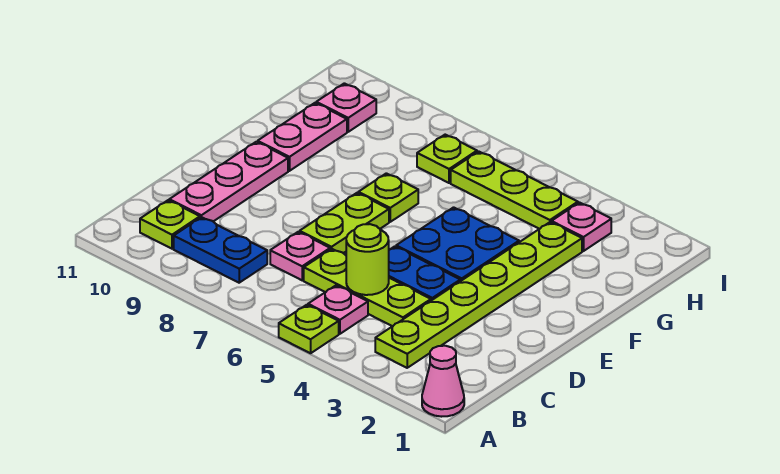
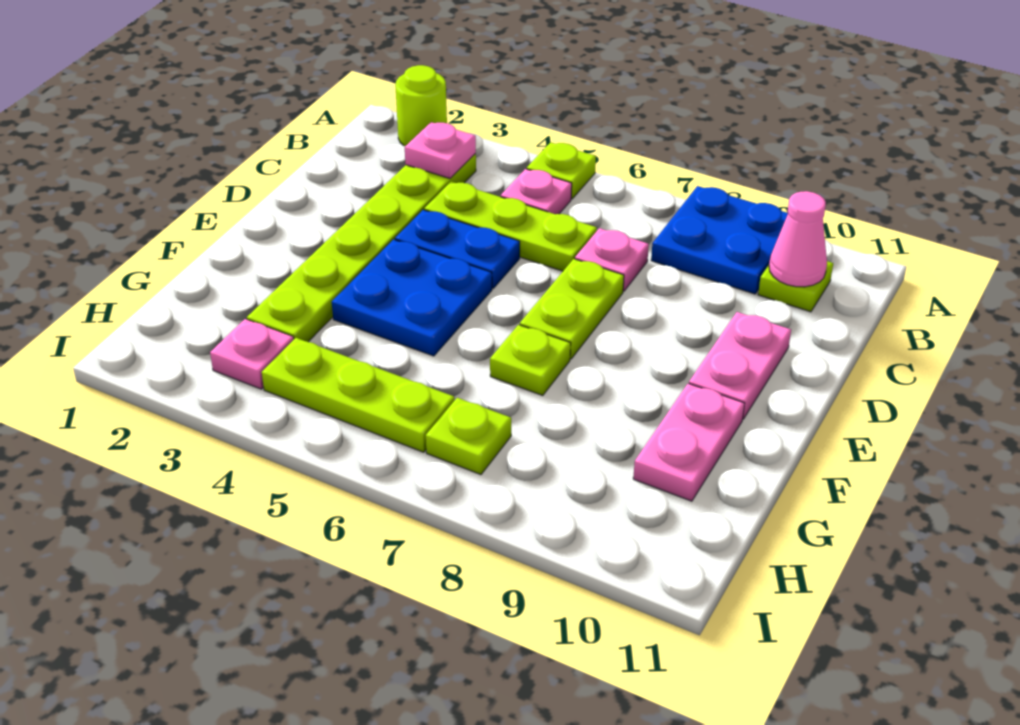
pink cone A1 level 1 -> pink cone B10 level 2
blue plate B8:B9 level 1 -> blue plate A8:B9 level 1
lime round brick C5 level 2 -> lime round brick A2 level 1
pink plate C10:E10 level 1 -> pink plate D10:E10 level 1
pink plate H10 level 1 -> pink plate B3 level 2

